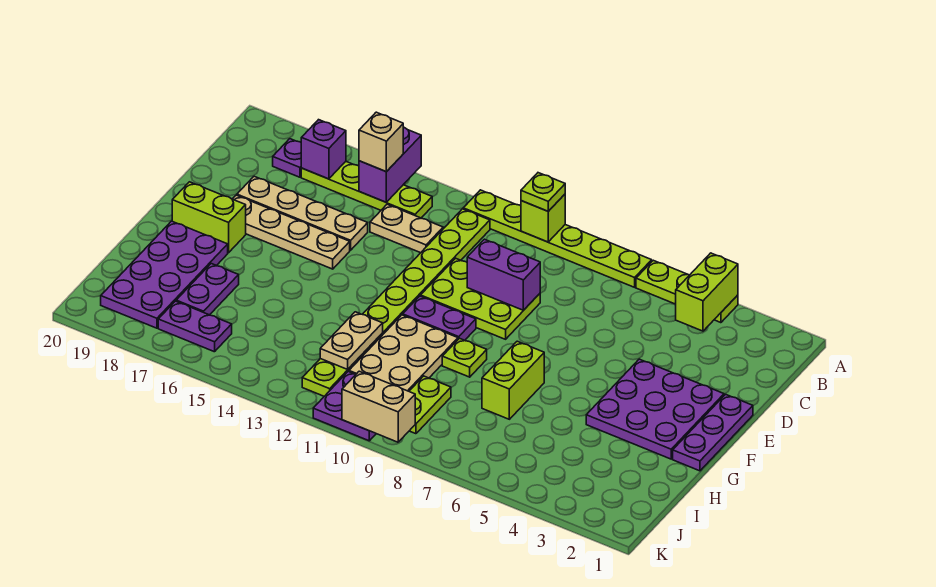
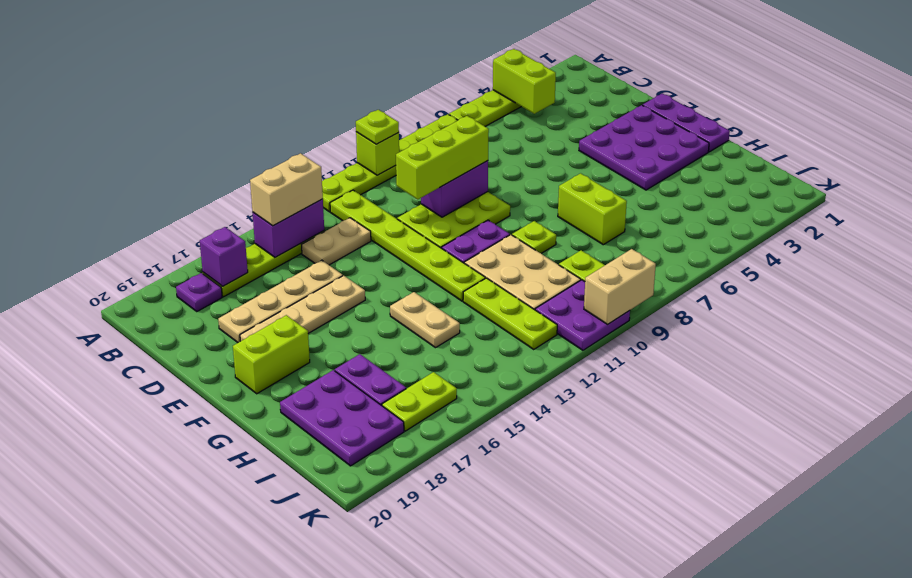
purple brick A15:B15 level 2 -> purple brick B14:B15 level 2
tan brick B15 level 3 -> tan brick B14:B15 level 3
none -> lime brick D9:D11 level 3
purple plate G18:J19 level 1 -> purple plate H18:J19 level 1
tan plate H12:I12 level 2 -> tan plate G14:H14 level 1
purple plate J16:J17 level 1 -> lime plate J16:J17 level 1

